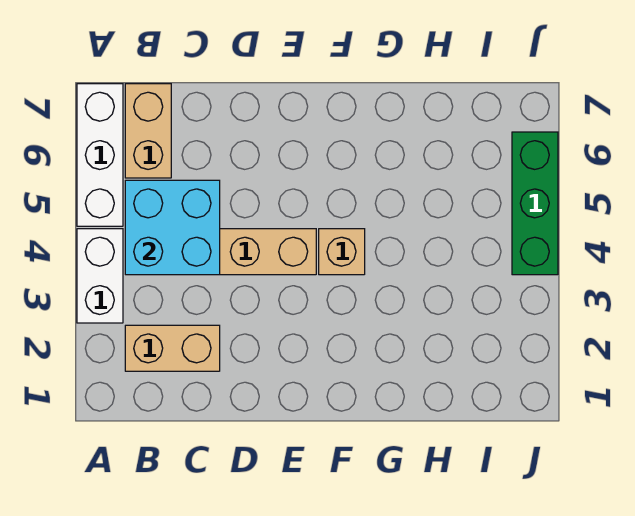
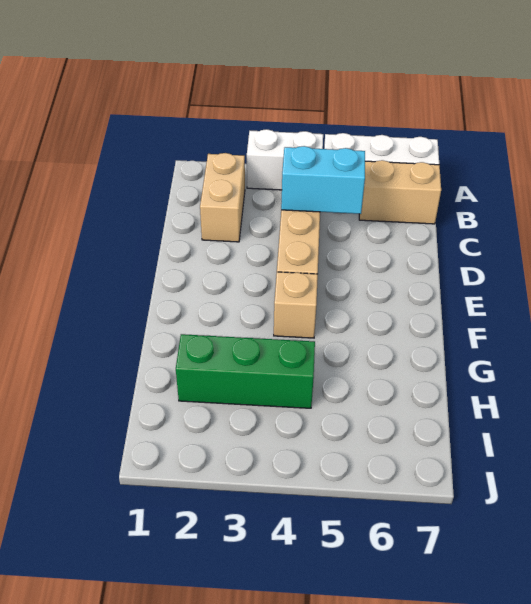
cyan brick B4:C5 level 2 -> cyan brick C4:C5 level 2
green brick J4:J6 level 1 -> green brick H2:H4 level 1

